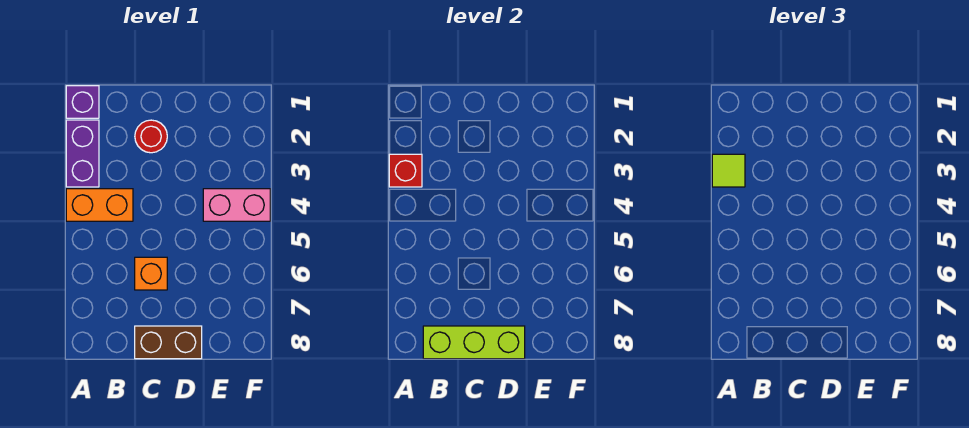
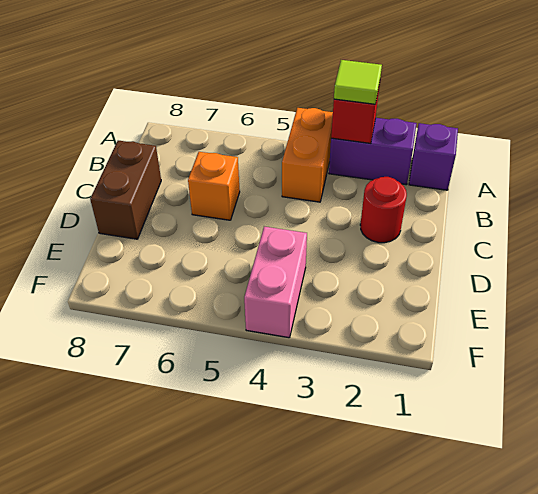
lime brick B8:D8 level 2 -> none

